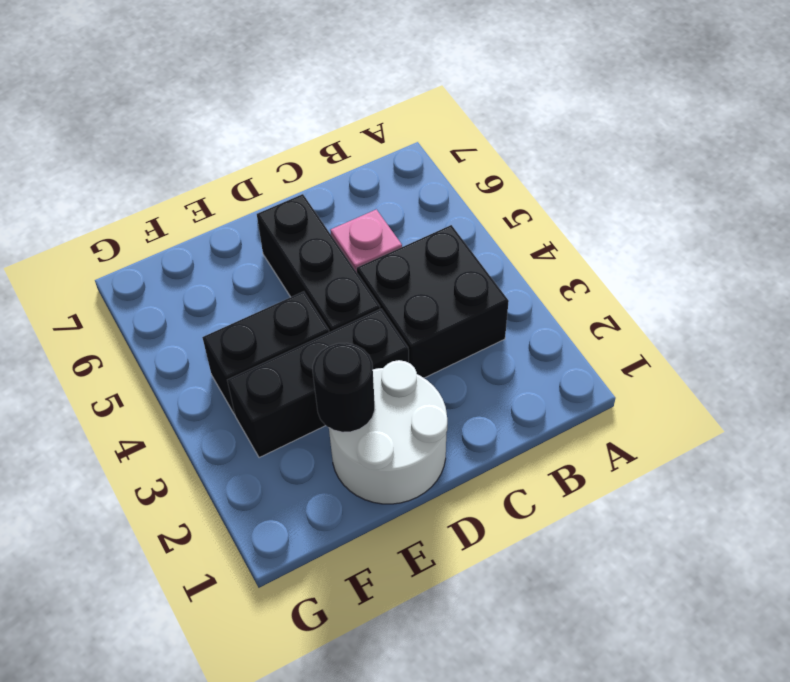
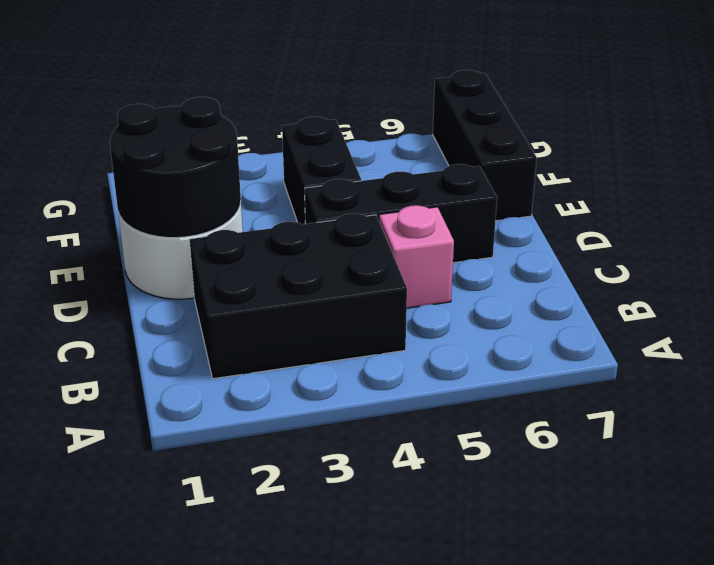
black brick B3:C4 level 1 -> black brick B2:C4 level 1
black brick D3:F3 level 1 -> black brick E7:G7 level 1
black round brick E2 level 2 -> black round brick D1:E2 level 2

